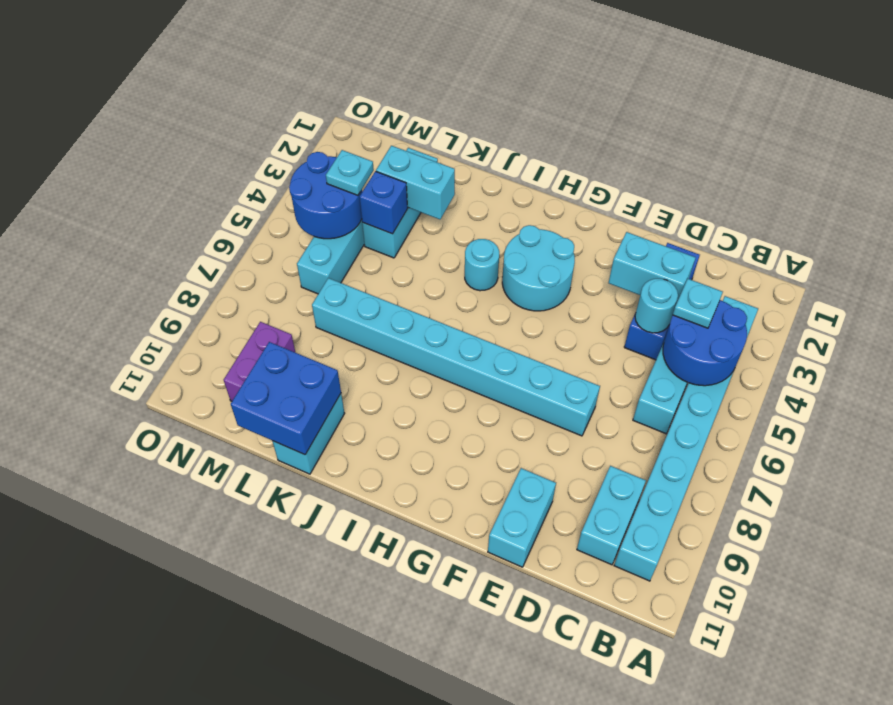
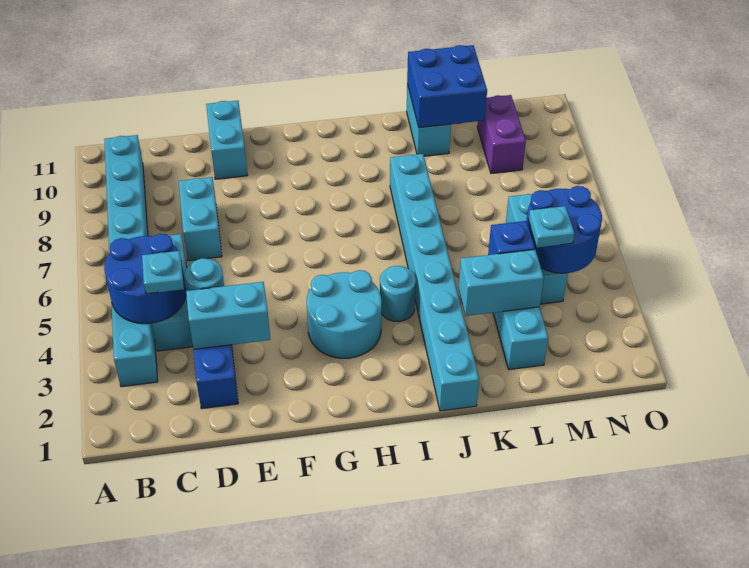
cyan brick C9:C10 level 1 -> cyan brick D7:D8 level 1
cyan brick E7:L7 level 1 -> cyan brick J1:J8 level 1

